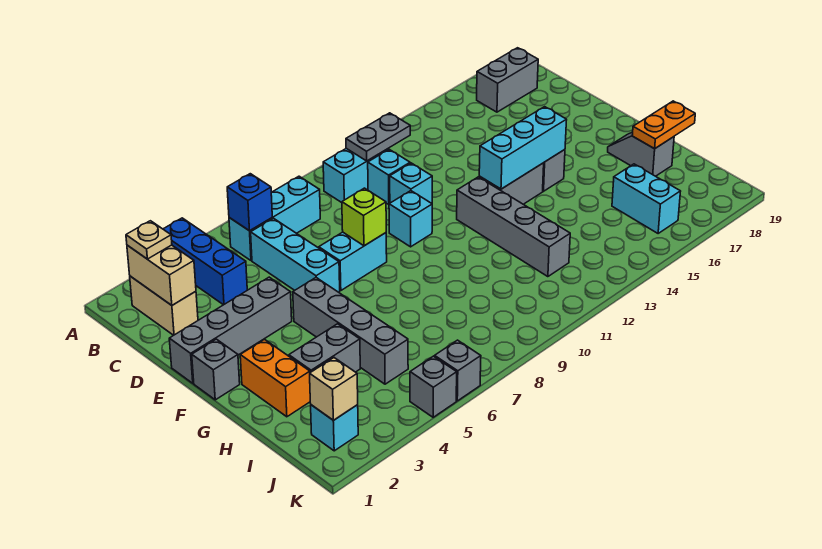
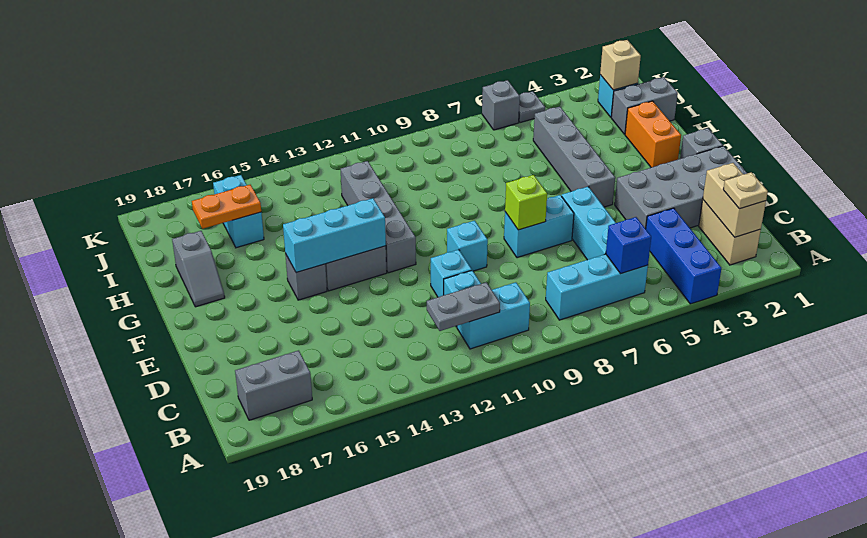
grey brick E1:E4 level 1 -> grey brick D1:E4 level 1
grey brick H3:H4 level 1 -> grey brick I1:I2 level 1
orange plate H18:H19 level 2 -> orange plate I16:I17 level 2
grey brick K5 level 1 -> grey plate K5 level 1

